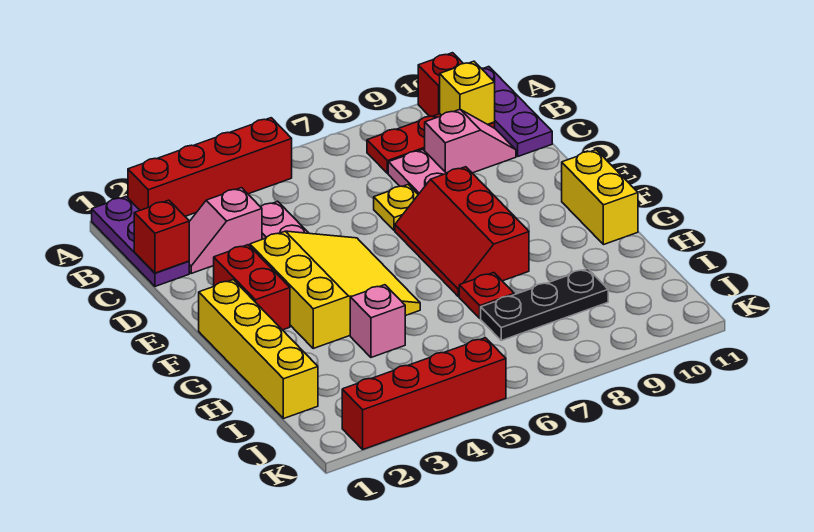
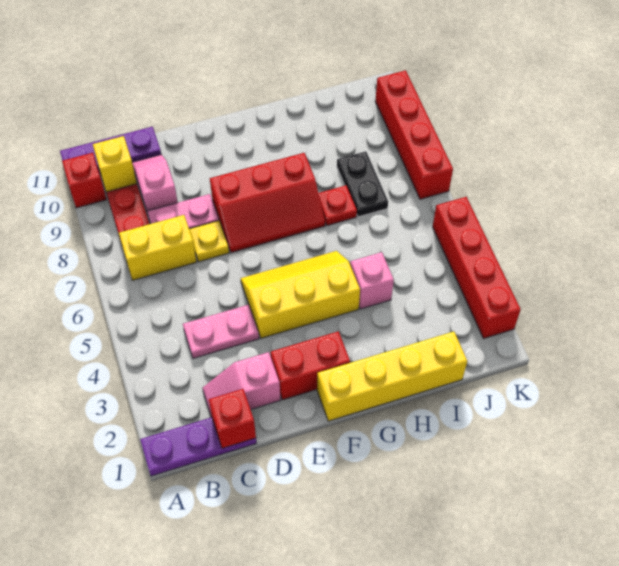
red brick A2:A5 level 1 -> red brick K7:K10 level 1
pink slope C2:C3 level 1 top 3 -> pink slope C2:D2 level 1 top D
yellow slope E3:G5 level 1 top 3 -> yellow slope E4:G5 level 1 top 4
yellow brick F11:G11 level 1 -> yellow brick B7:C7 level 1
black plate I7:I9 level 1 -> black plate I7:I8 level 1

